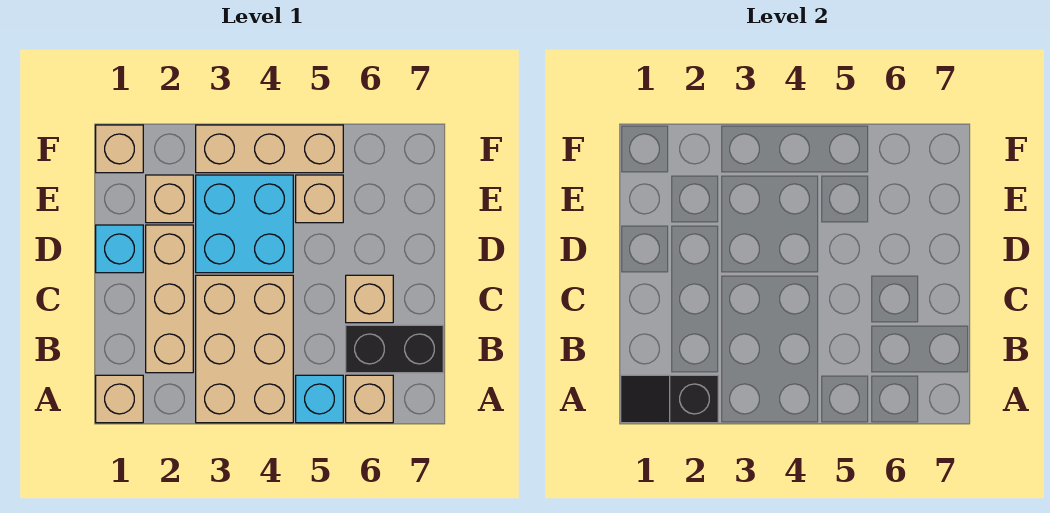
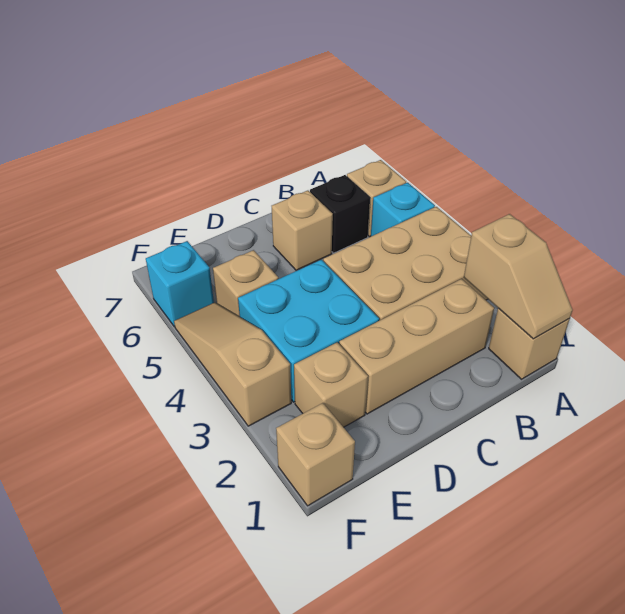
black slope A1:A2 level 2 top 2 -> tan slope A1:A2 level 2 top 2
black brick B6:B7 level 1 -> black brick B6 level 1
cyan brick D1 level 1 -> cyan brick F6 level 1
tan brick F3:F5 level 1 -> tan slope F3:F5 level 1 top 3

